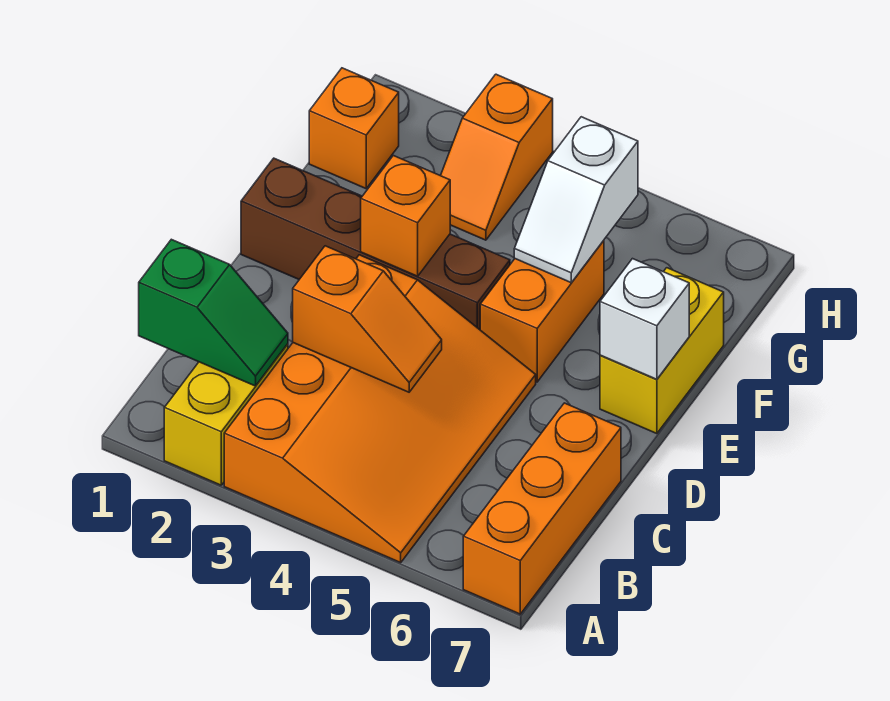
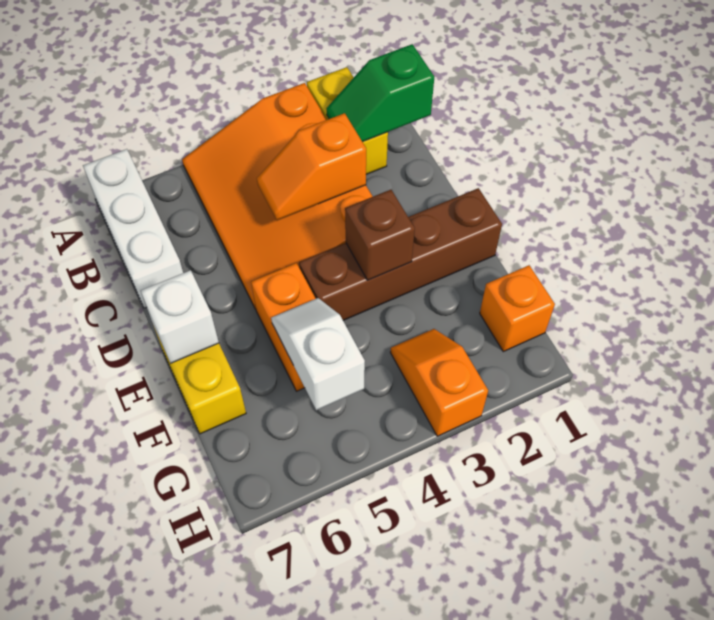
orange brick A7:C7 level 1 -> white brick A7:C7 level 1
orange brick E3 level 2 -> brown brick E3 level 2

